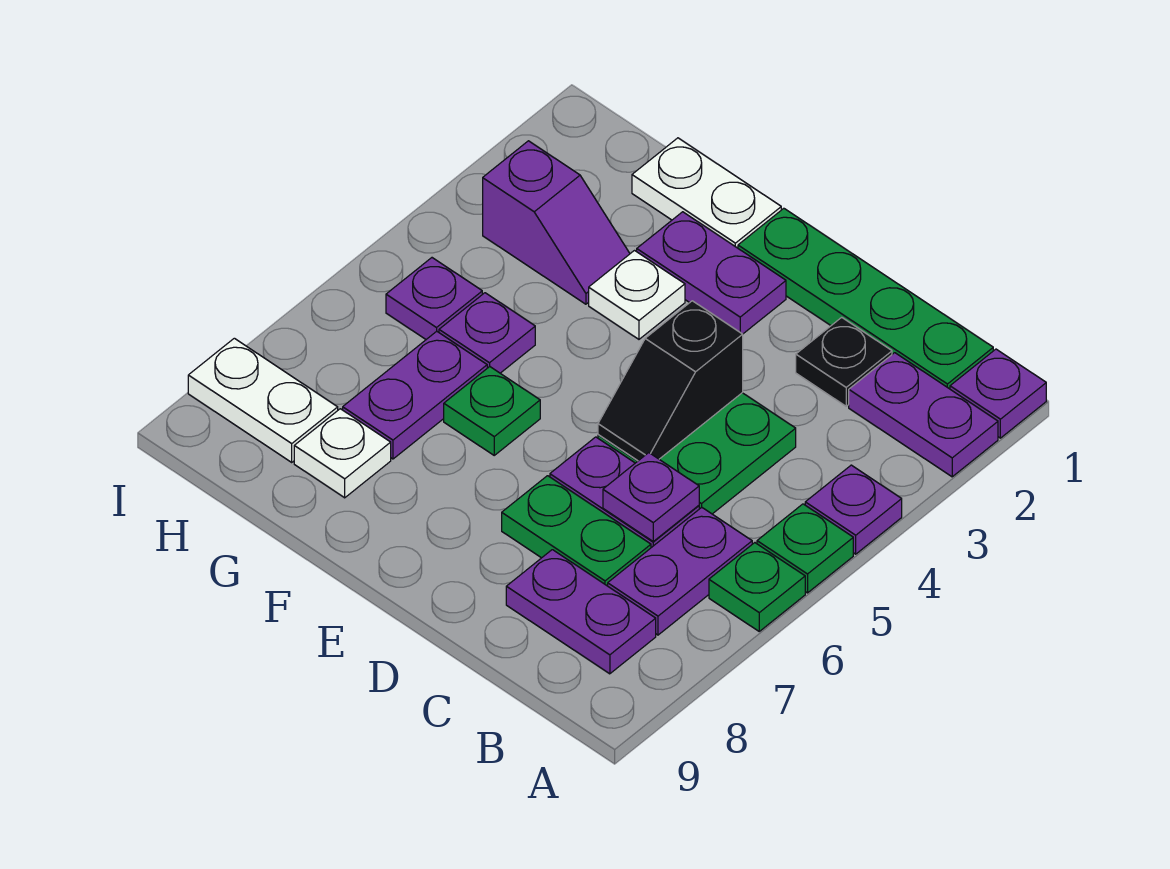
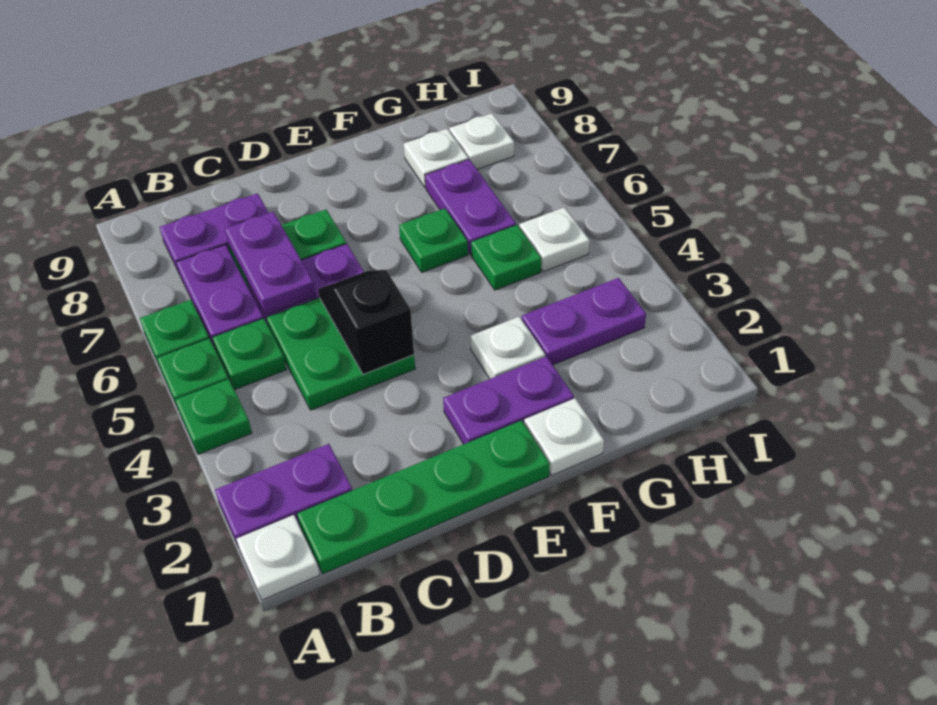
purple plate A1 level 1 -> white plate A1 level 1
purple plate A4 level 1 -> green plate A4 level 1
none -> green plate B5 level 1
black plate C2 level 1 -> none
purple plate C6 level 2 -> purple plate C6:C7 level 2
white plate F1:G1 level 1 -> white plate F1 level 1
purple slope G3:H3 level 1 top H -> purple plate G3:H3 level 1
purple plate G5 level 1 -> green plate G5 level 1
purple plate H5 level 1 -> white plate H5 level 1
white plate H8:I8 level 1 -> white plate H8 level 1

